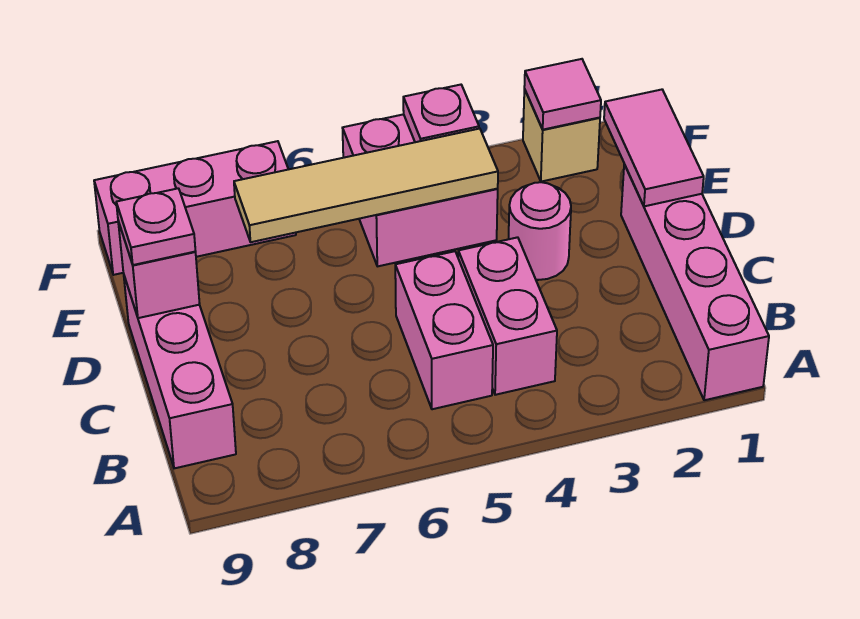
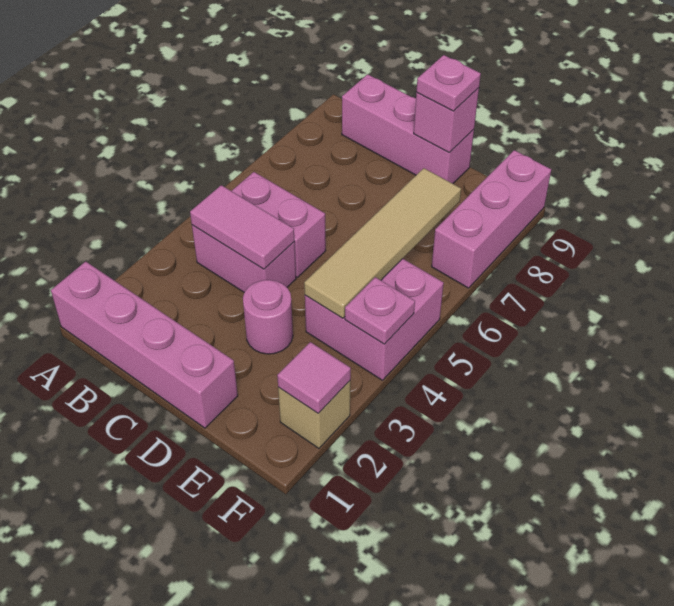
pink tile D1:E1 level 2 -> pink tile B4:C4 level 2

